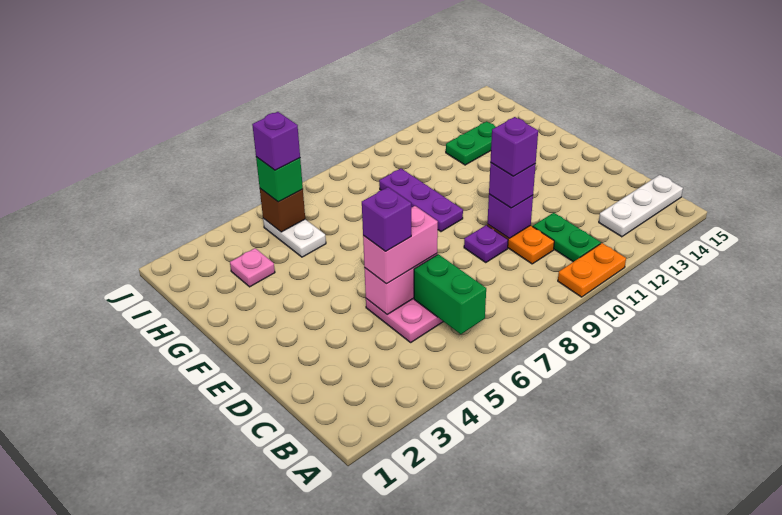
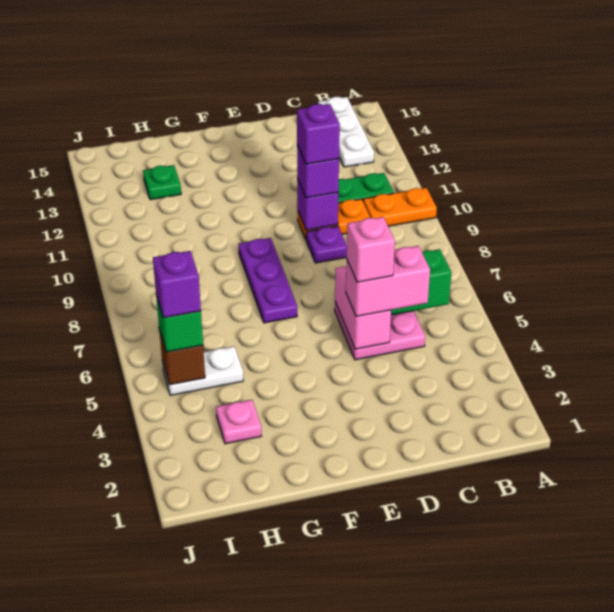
orange plate A10:A11 level 1 -> orange plate A10:B10 level 1
pink brick D5:D6 level 3 -> pink brick C5:D5 level 3
purple brick D5 level 4 -> pink brick D5 level 4
purple plate F9:H9 level 1 -> purple plate F7:F9 level 1
green plate H12:H13 level 1 -> green plate H13 level 1

